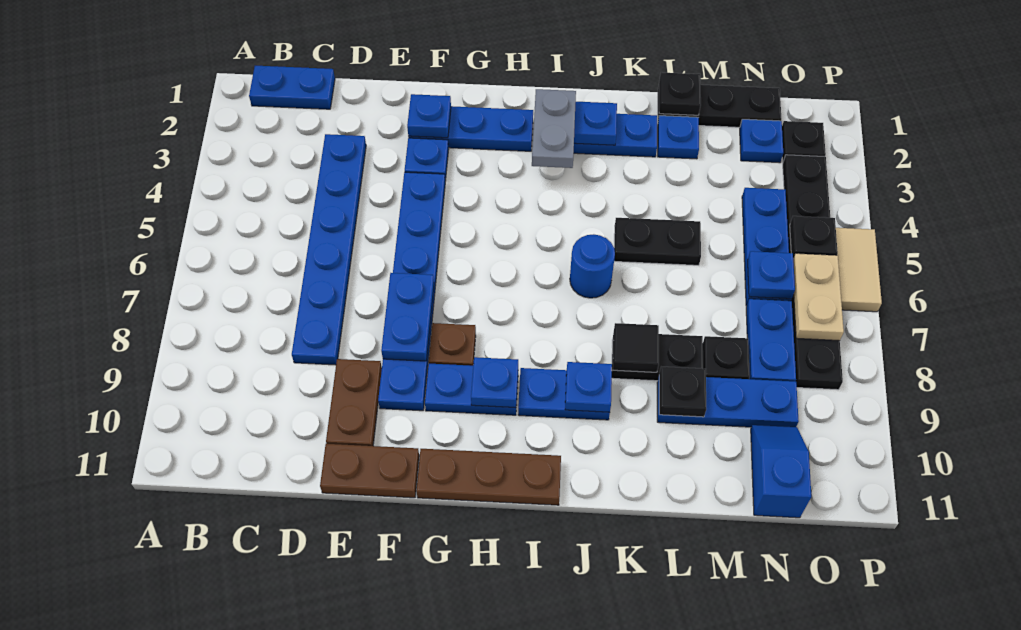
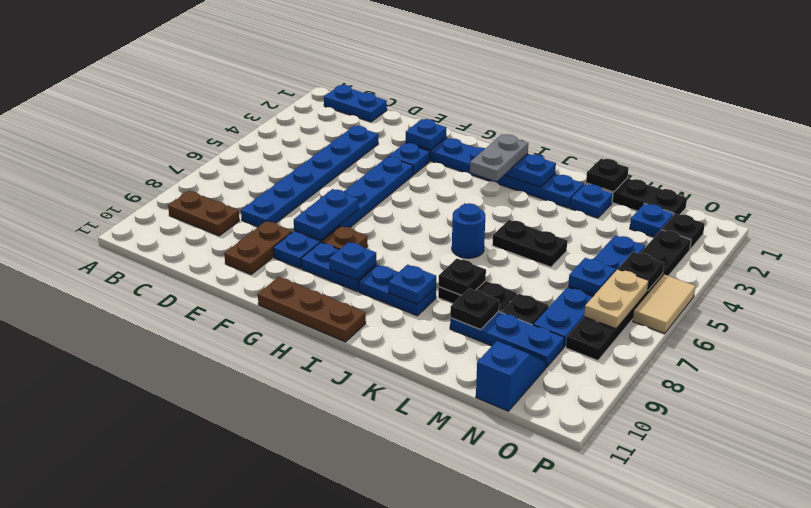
brown plate E11:F11 level 1 -> brown plate B9:C9 level 1
black tile K8 level 2 -> black plate K8 level 2

